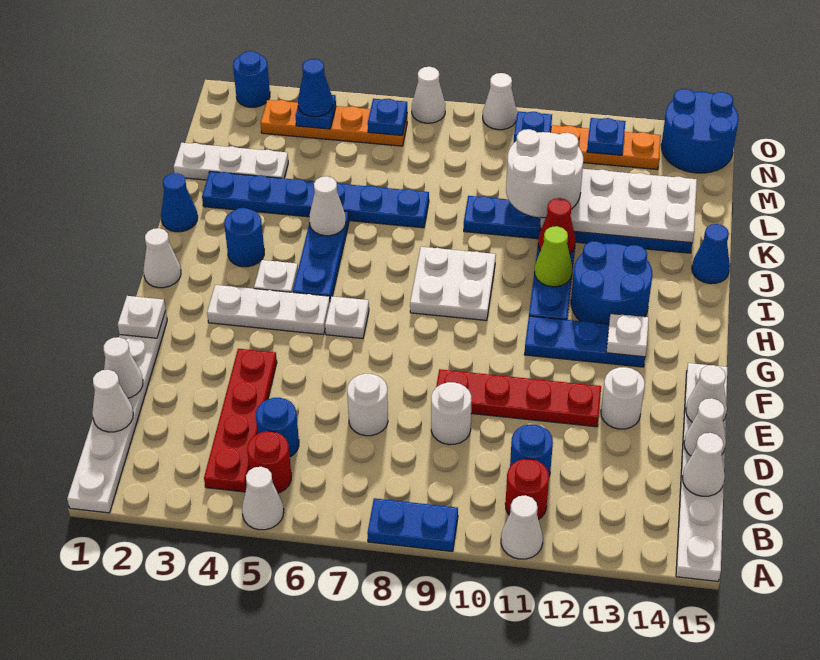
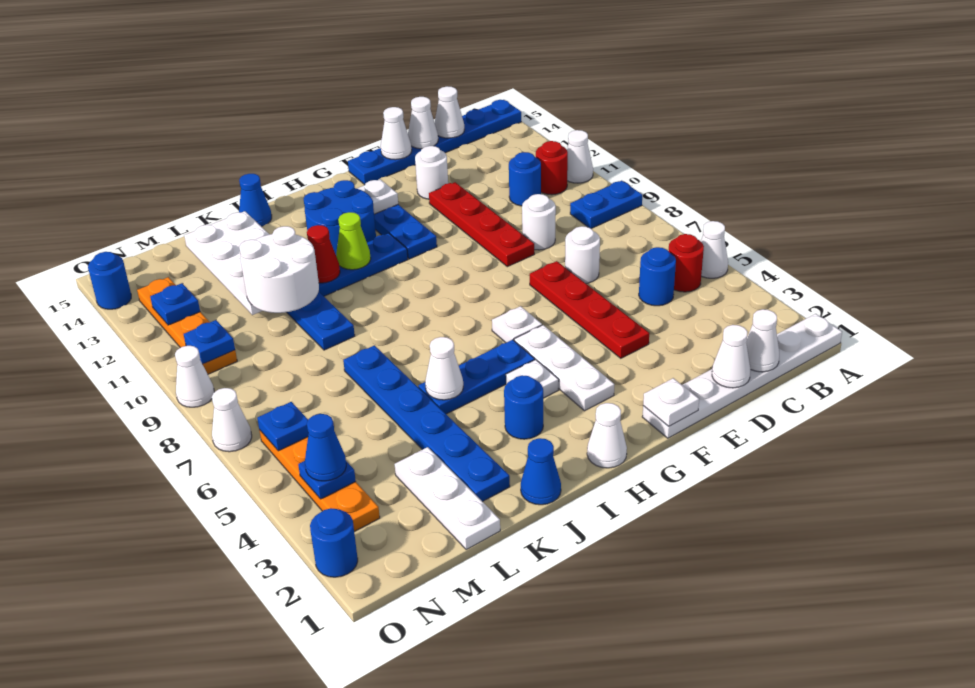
blue plate A8:A9 level 1 -> blue plate A9:B9 level 1
white plate A15:F15 level 1 -> blue plate A15:F15 level 1
red plate B4:E4 level 1 -> red plate E4:E7 level 1
white plate H8:I9 level 1 -> none
blue round brick N14:O15 level 1 -> blue round brick O14 level 1

